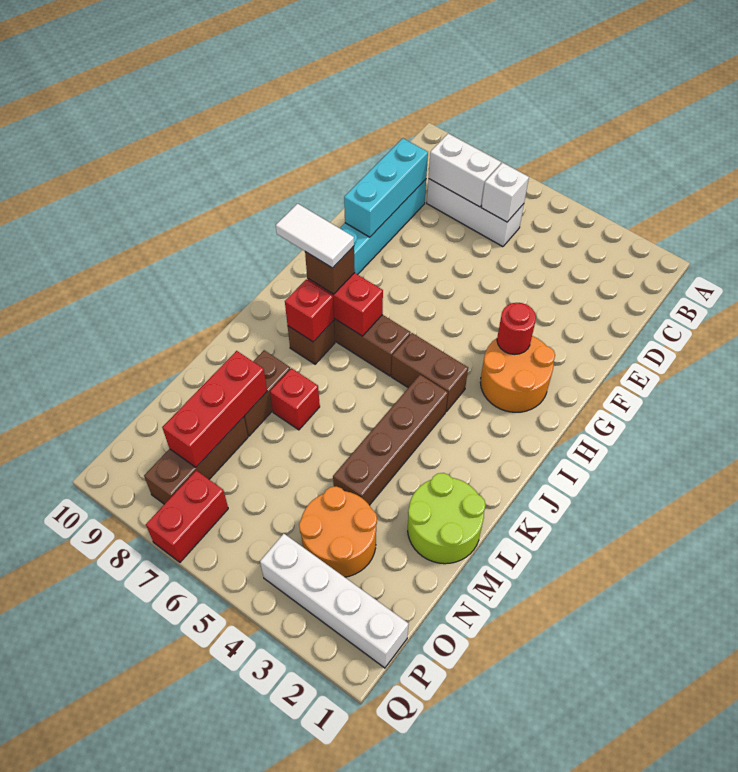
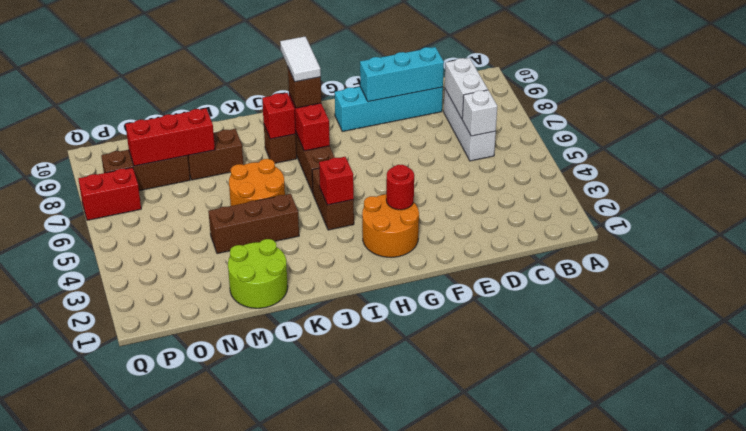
brown brick J4:M4 level 1 -> brown brick K4:M4 level 1
red brick L7 level 1 -> red brick I4 level 2
orange round brick N3:O4 level 1 -> orange round brick K5:L6 level 1
white brick P1:P4 level 1 -> none

